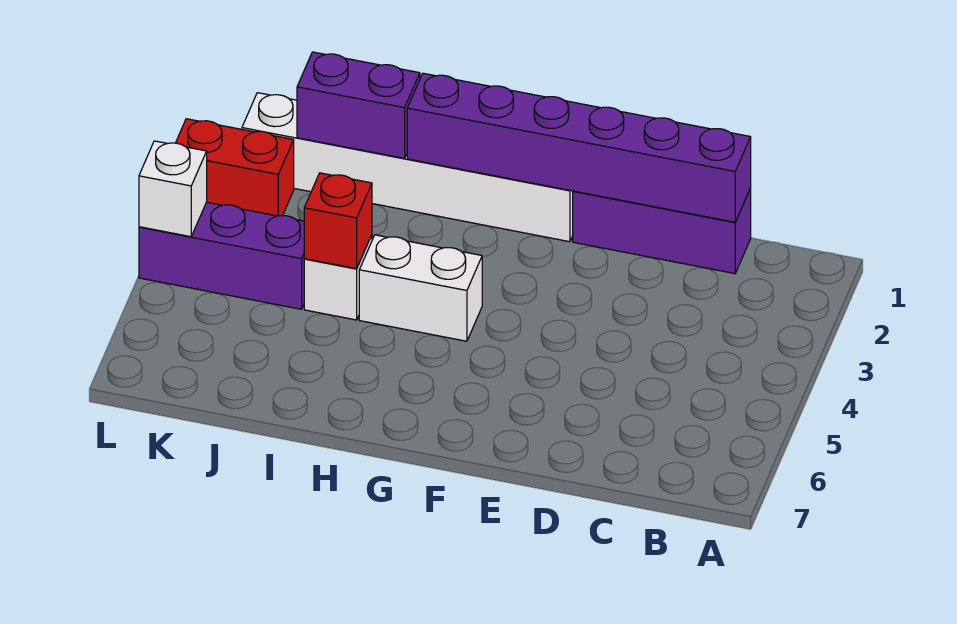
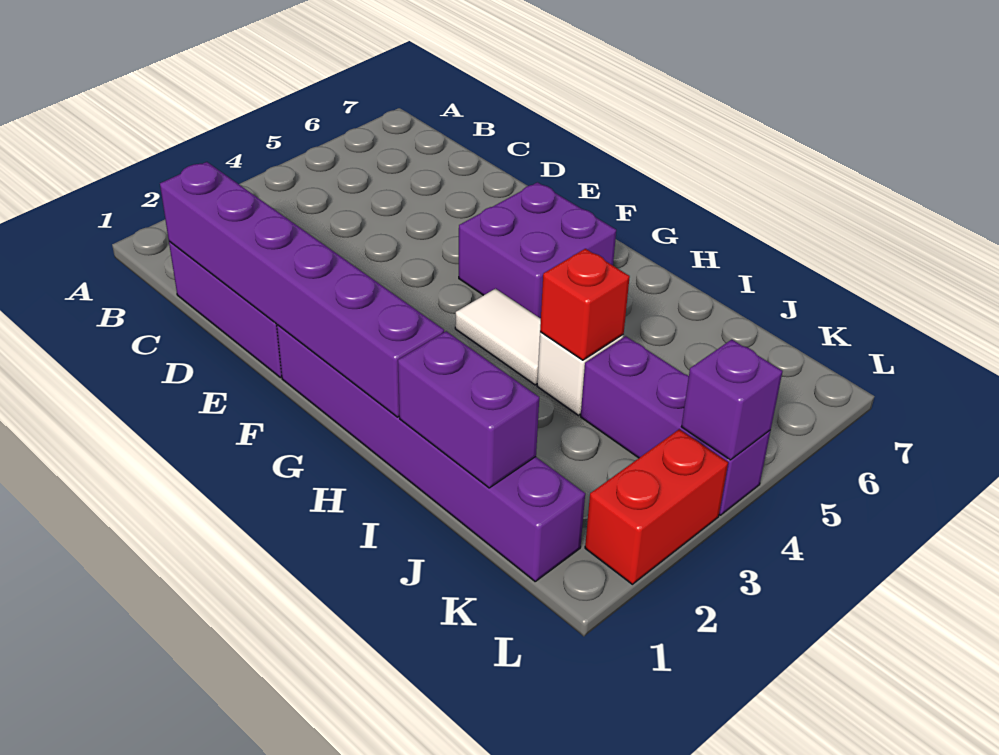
white brick F1:K1 level 1 -> purple brick F1:K1 level 1
none -> purple brick F5:G6 level 1
white brick G4:H4 level 1 -> white tile G4:H4 level 1
red brick K2:L2 level 1 -> red brick L2:L3 level 1
white brick L4 level 2 -> purple brick L4 level 2

